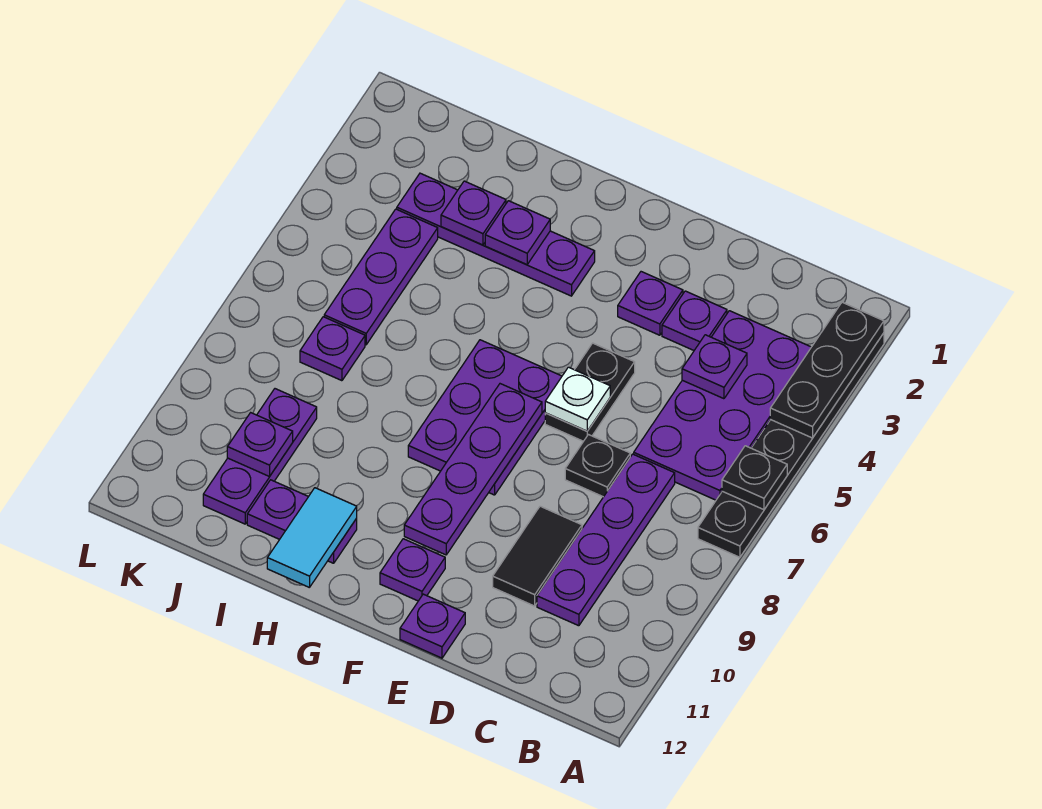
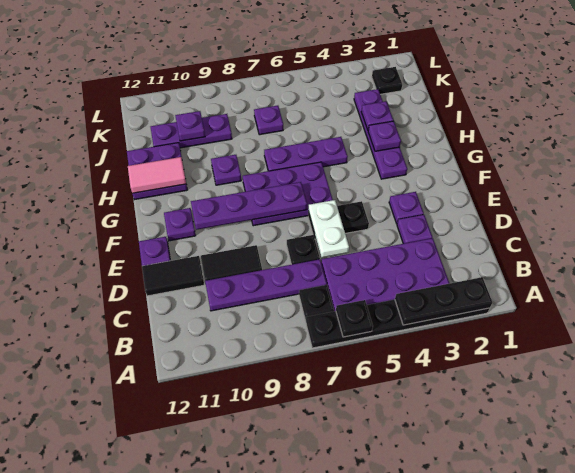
none -> black plate B7 level 1
purple plate C4 level 2 -> purple plate H9 level 1
none -> black tile D11:D12 level 1
white plate E6 level 2 -> white plate D6:E6 level 2
purple plate H11:I11 level 1 -> purple plate H11:I12 level 1
cyan tile H11:H12 level 2 -> pink tile H11:H12 level 2
purple plate J4:J6 level 1 -> purple plate H5:H7 level 1
none -> black plate K2 level 1

